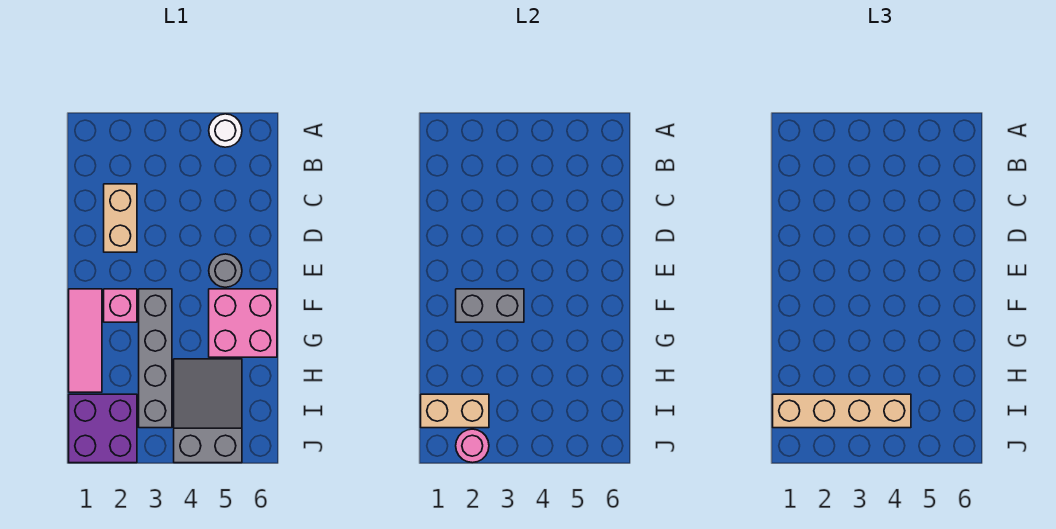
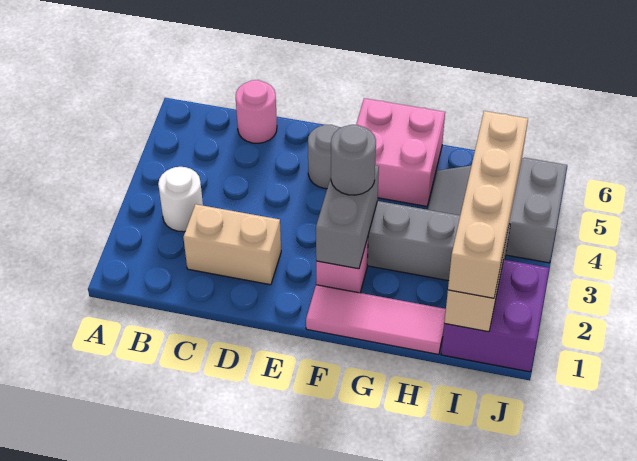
white round brick A5 level 1 -> white round brick B3 level 1
none -> grey round brick F3 level 3
pink round brick J2 level 2 -> pink round brick C6 level 1

